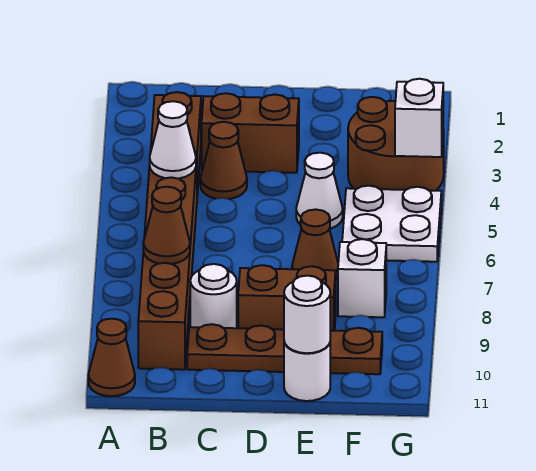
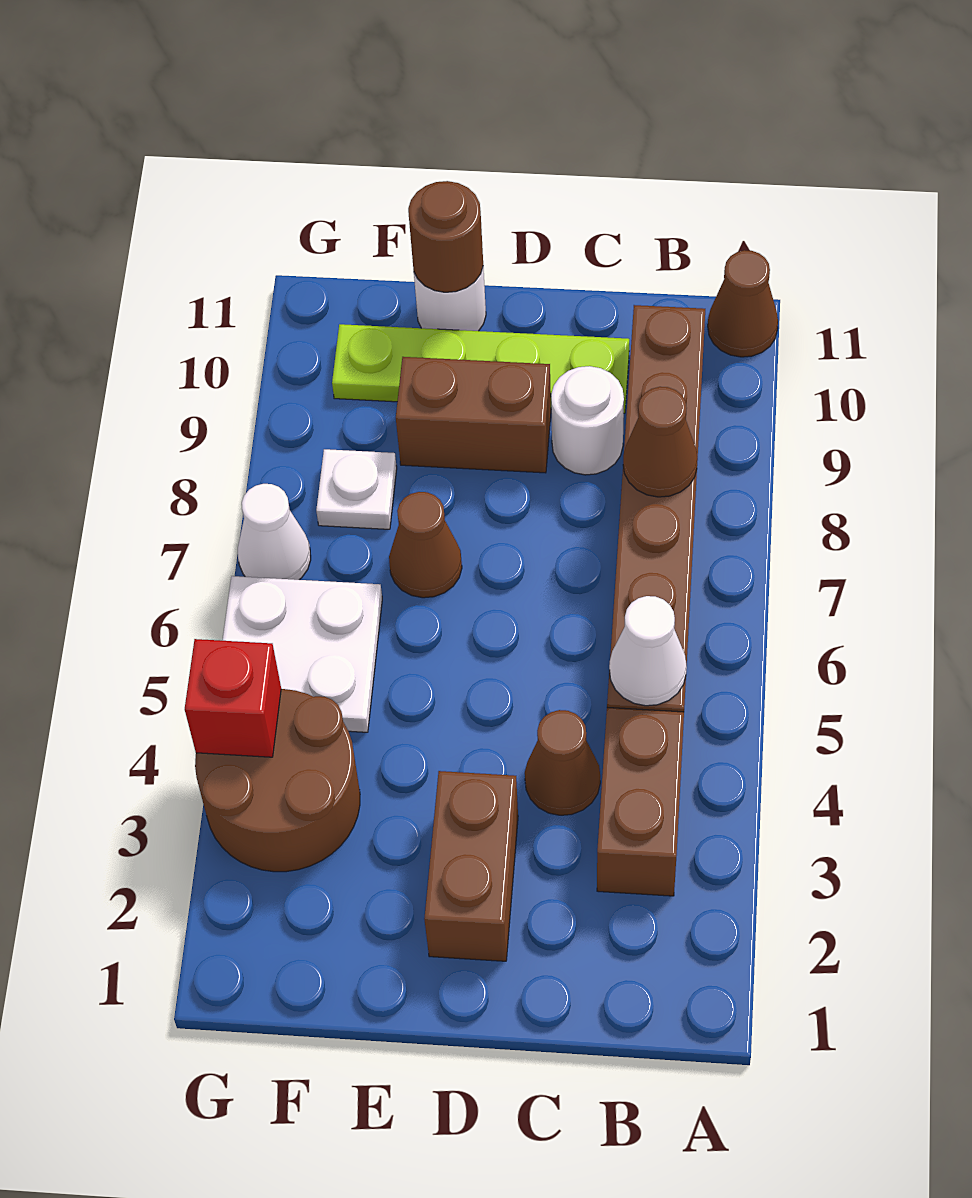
brown brick C3:D3 level 1 -> brown brick D2:D3 level 1
brown plate C10:F10 level 1 -> lime plate C10:F10 level 1
white cone E5 level 1 -> white cone G7 level 1
white round brick E11 level 2 -> brown round brick E11 level 2
white brick F8 level 1 -> white plate F8 level 1
white brick G4 level 2 -> red brick G4 level 2

